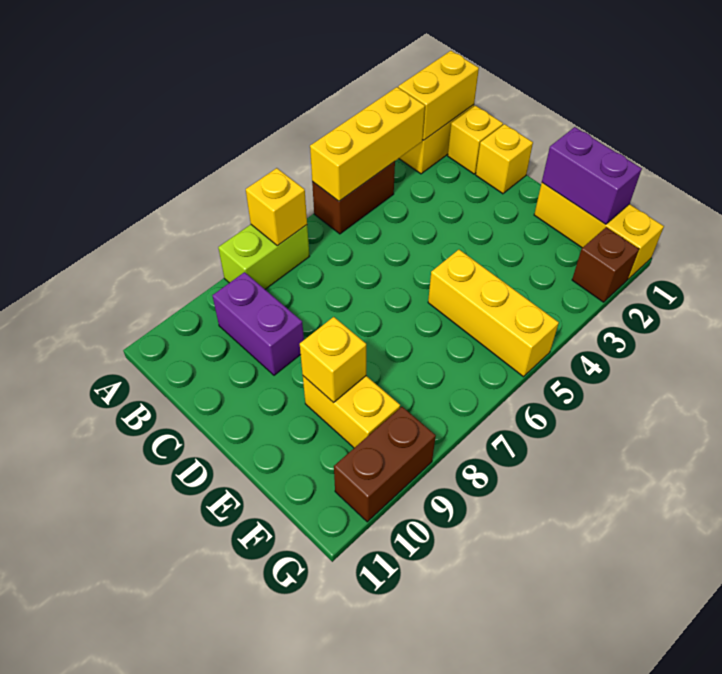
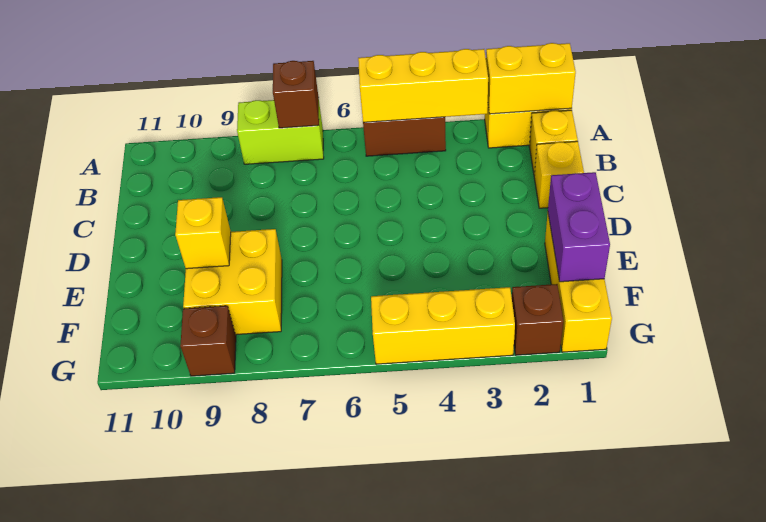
yellow brick A7 level 2 -> brown brick A7 level 2
purple brick B9:C9 level 1 -> none
yellow brick E5:G5 level 1 -> yellow brick G3:G5 level 1
yellow brick E9:F9 level 1 -> yellow brick E8:F9 level 1
brown brick G9:G10 level 1 -> brown brick G9 level 1

